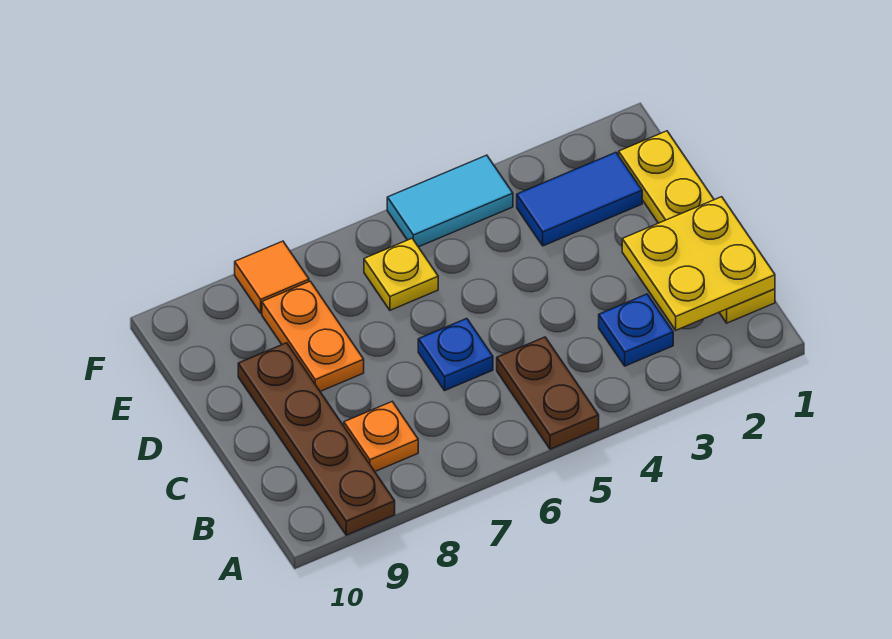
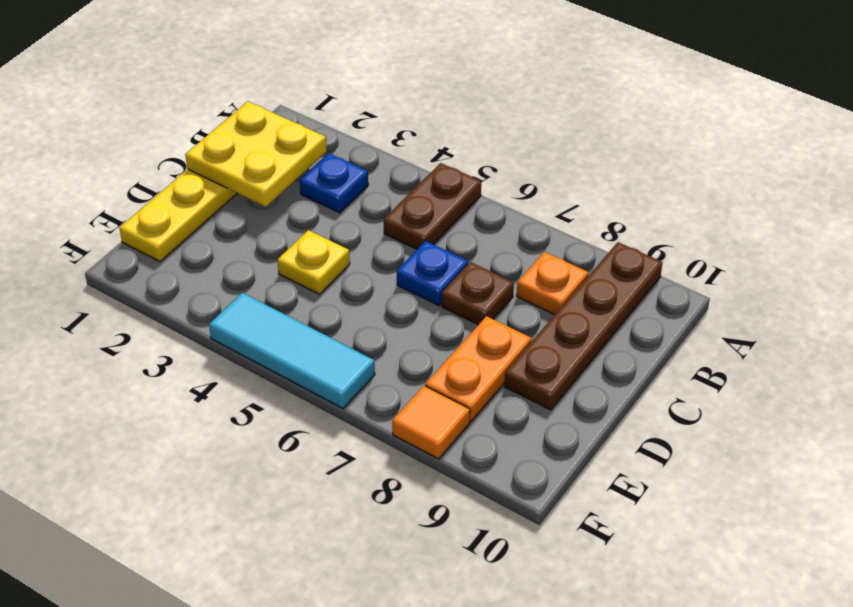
none -> brown plate C7 level 1
blue tile E2:E3 level 1 -> none
yellow plate E6 level 1 -> yellow plate D4 level 1
cyan tile F4:F5 level 1 -> cyan tile F4:F6 level 1

